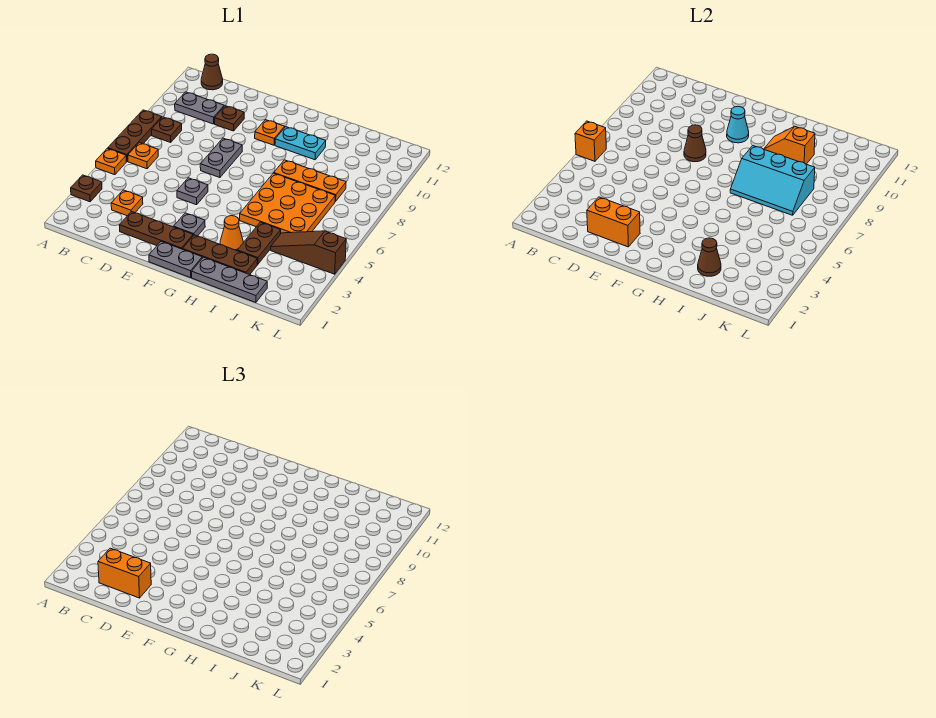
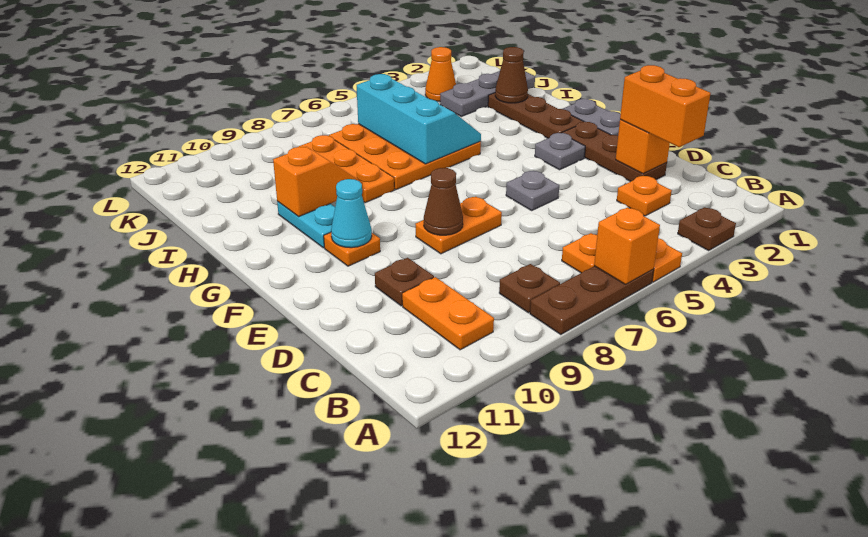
grey plate B10:C10 level 1 -> orange plate B10:C10 level 1
brown cone B12 level 1 -> none
orange brick D2:E2 level 2 -> orange brick D2 level 2
grey plate E7:E8 level 1 -> orange plate E7:E8 level 1
grey plate H1:J1 level 1 -> grey plate J1:J3 level 1
orange cone H3 level 1 -> orange cone K3 level 1
cyan slope H7:J8 level 2 top 8 -> cyan slope H5:J6 level 2 top 6
orange slope H10:I10 level 2 top I -> orange slope H9:H10 level 2 top 10
brown plate I3:I4 level 1 -> none
brown slope J4:L4 level 1 top L -> none

